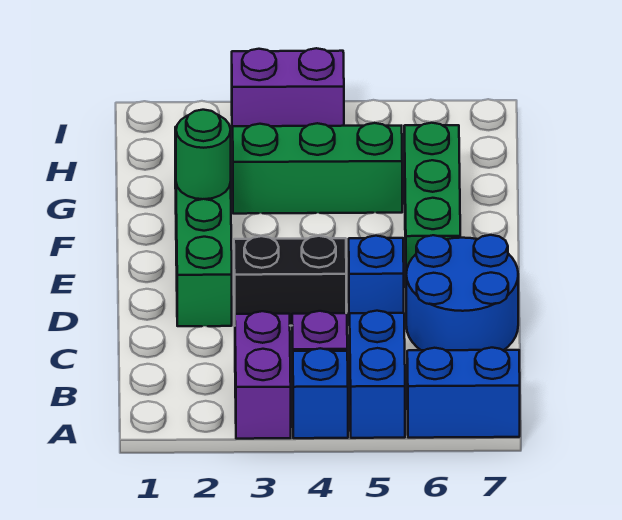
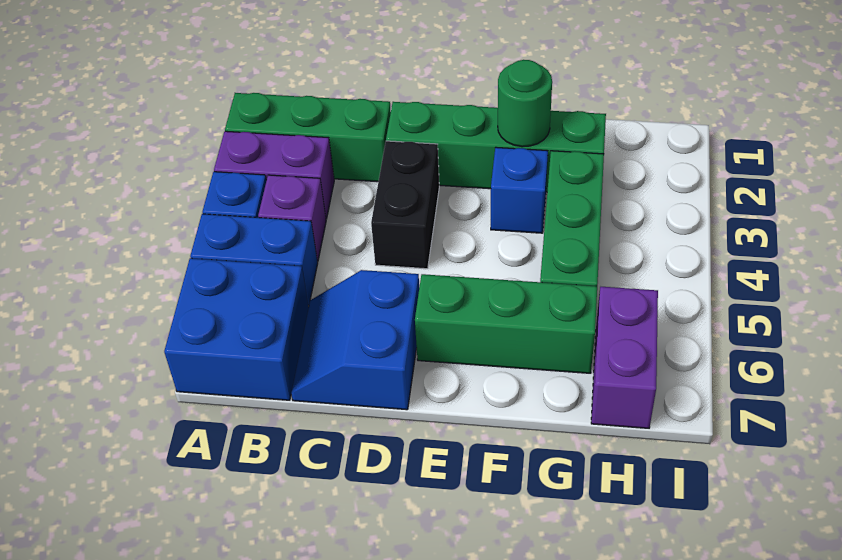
none -> green brick A2:C2 level 1
blue brick A6:A7 level 1 -> blue brick A6:B7 level 1
blue round brick C6:D7 level 1 -> blue slope C6:D7 level 1 top D
blue brick D5 level 1 -> blue brick F3 level 1
purple brick I3:I4 level 1 -> purple brick H6:H7 level 1

